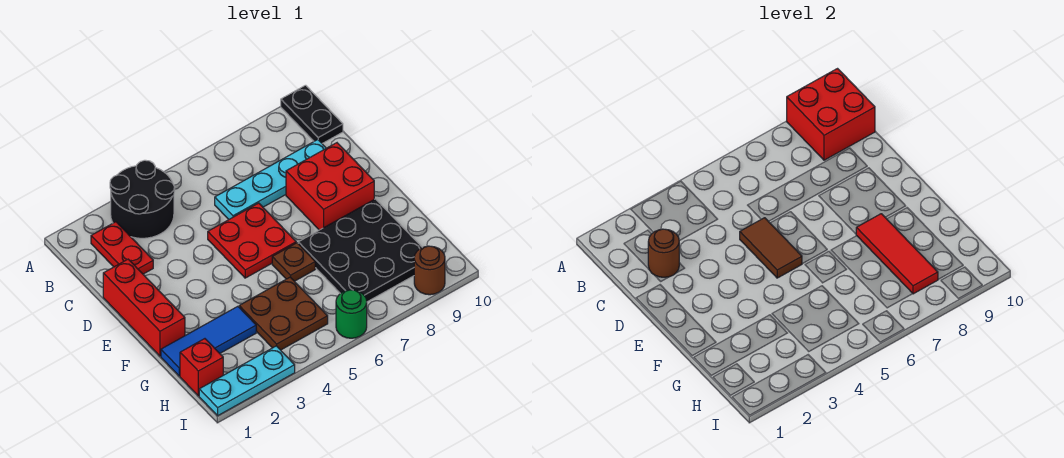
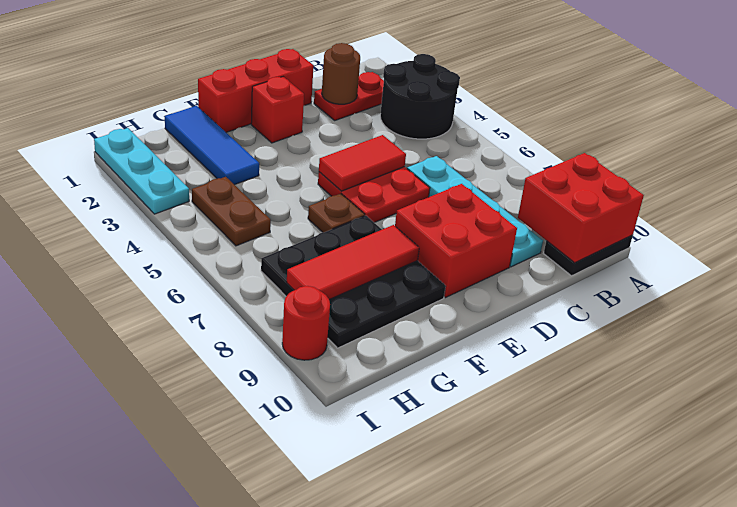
brown tile D5:E5 level 2 -> red tile D5:E5 level 2
brown plate G4:H5 level 1 -> brown plate H4:H5 level 1
red brick H1 level 1 -> red brick E2 level 1
green round brick I6 level 1 -> none
brown round brick I9 level 1 -> red round brick I9 level 1

